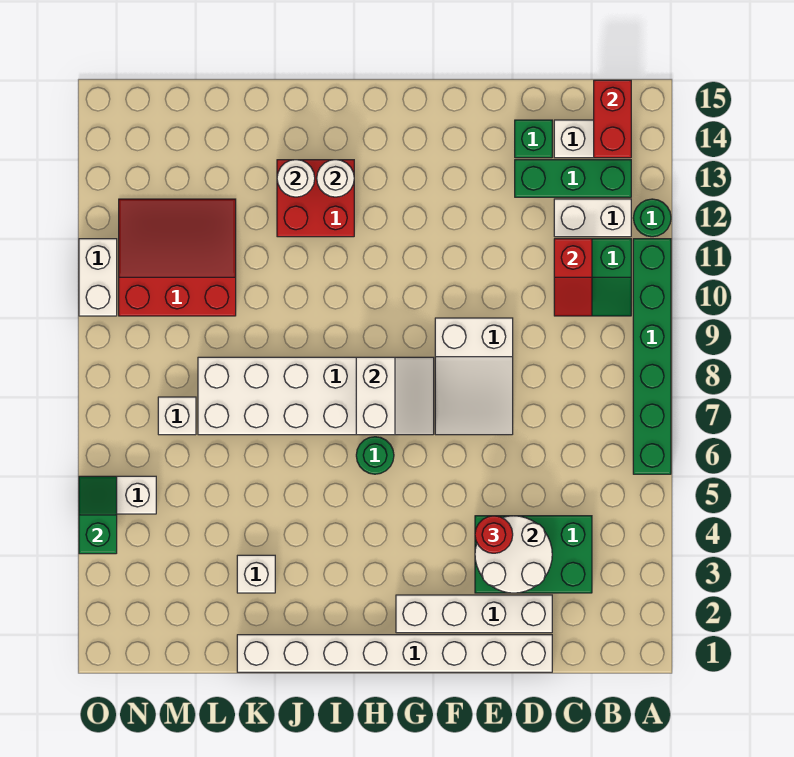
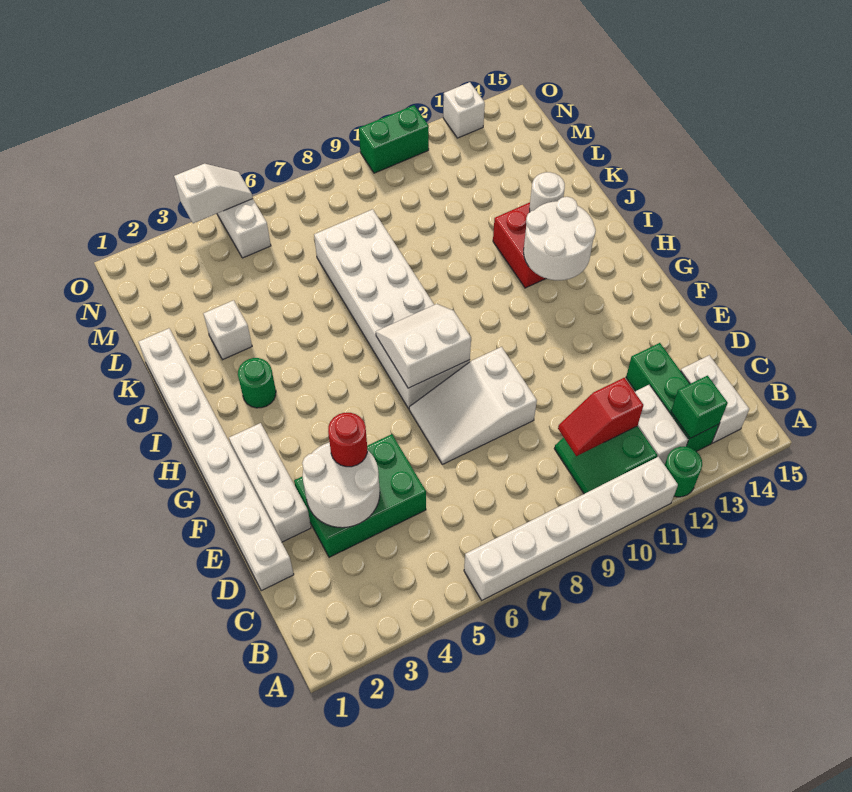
green brick A6:A11 level 1 -> white brick A6:A11 level 1
red brick B14:B15 level 2 -> none
green brick C3:E4 level 1 -> green brick D3:E5 level 1
white brick D2:G2 level 1 -> white brick E2:G2 level 1
green brick D14 level 1 -> green brick B13 level 2
white slope G7:H8 level 2 top H -> white slope G7:H8 level 2 top G
green round brick H6 level 1 -> green round brick I3 level 1
white round brick I13 level 2 -> white round brick H12:I13 level 2
red slope L10:N12 level 1 top 10 -> none
white brick M7 level 1 -> white brick O13 level 1
green slope O4:O5 level 2 top 4 -> white slope O4:O5 level 2 top 4
white brick O10:O11 level 1 -> green brick O10:O11 level 1

